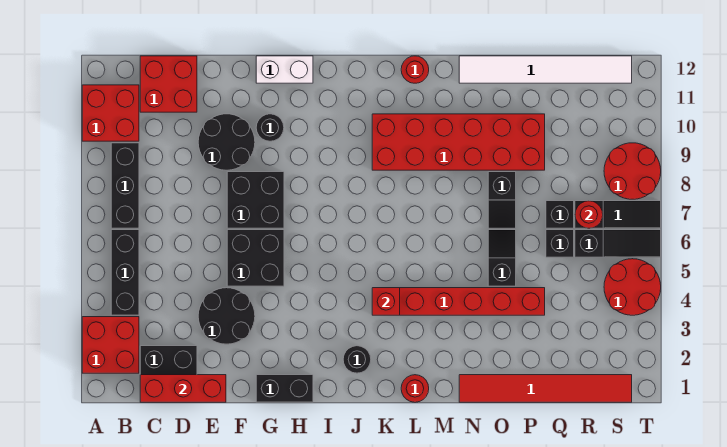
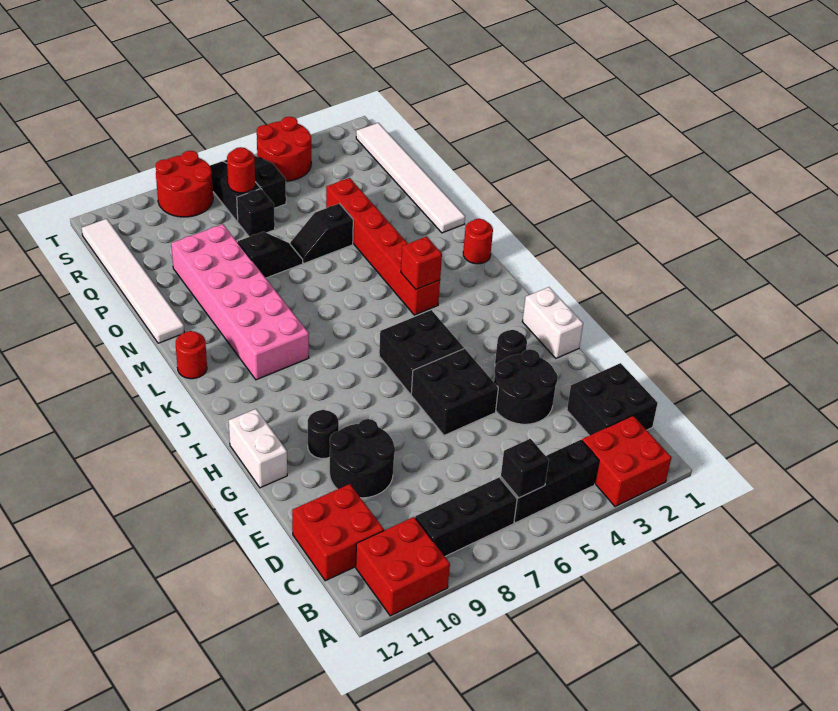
red brick C1:E1 level 2 -> none
black brick F7:G8 level 1 -> black brick H5:I6 level 1
black brick G1:H1 level 1 -> white brick G1:H1 level 1
black round brick J2 level 1 -> black round brick G3 level 1
red brick K9:P10 level 1 -> pink brick K9:P10 level 1
red tile N1:S1 level 1 -> white tile N1:S1 level 1
black brick Q6 level 1 -> black brick B6 level 2

